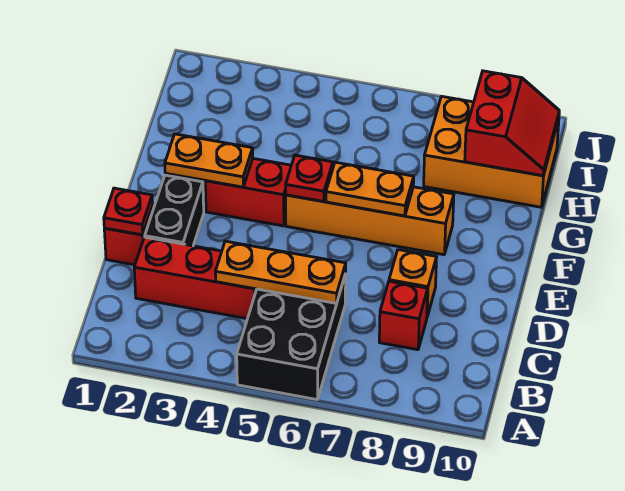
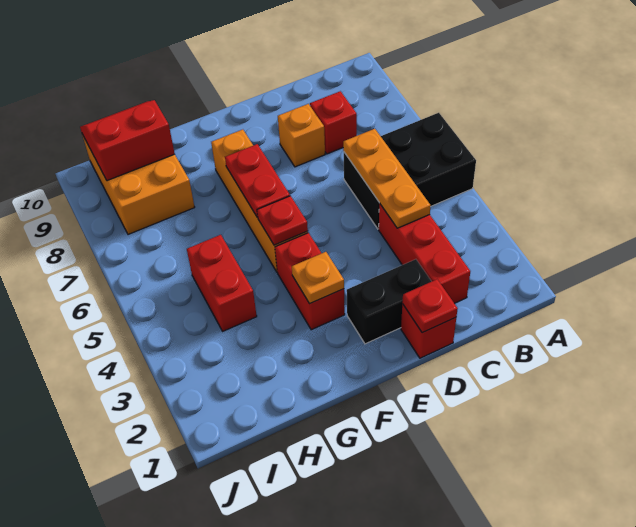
orange plate F2:F3 level 2 -> orange plate F3 level 2
orange plate F6:F7 level 2 -> red plate F6:F7 level 2
none -> red brick H4:H5 level 1

